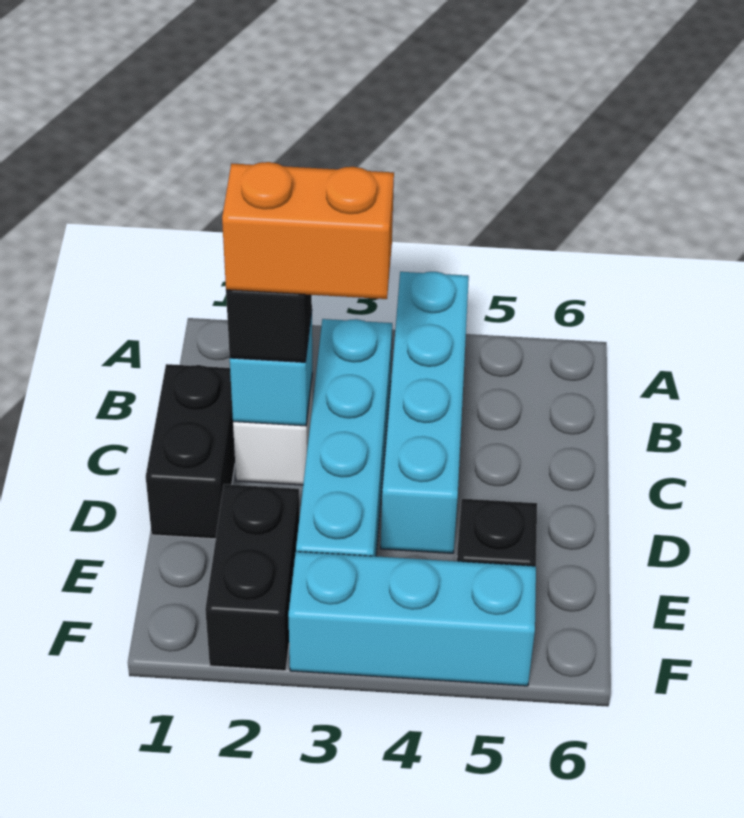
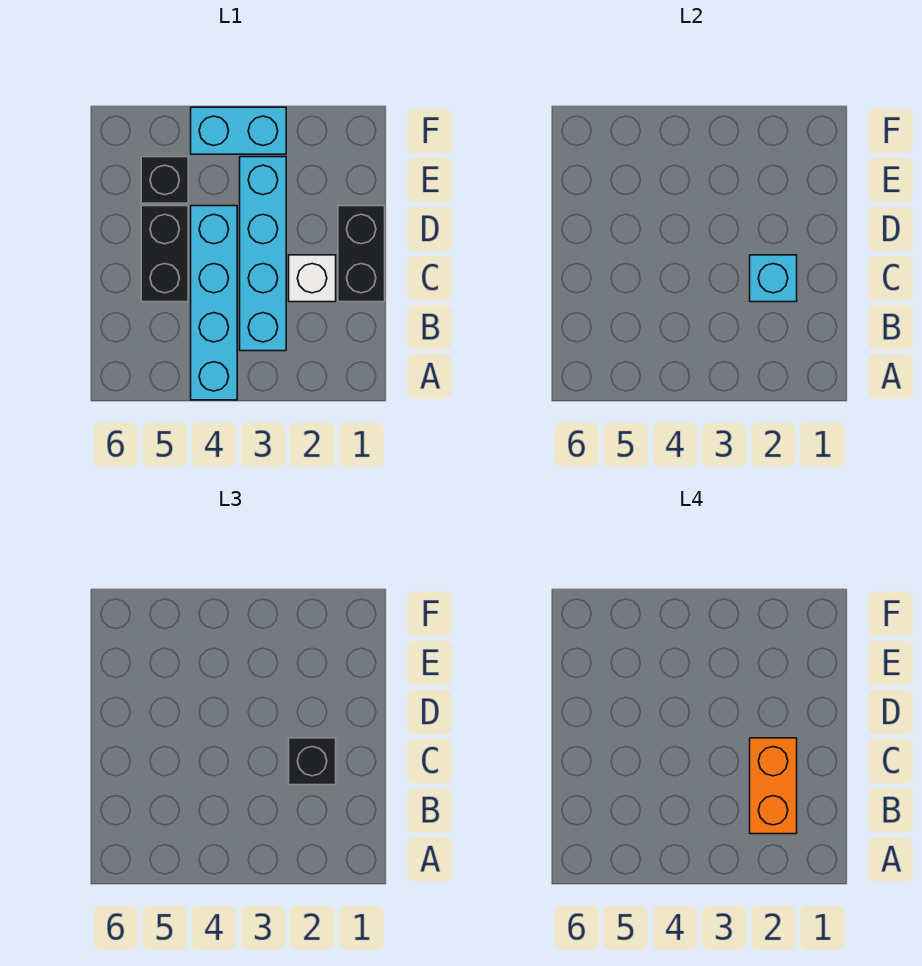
orange brick C2:C3 level 4 -> orange brick B2:C2 level 4
black brick E2:F2 level 1 -> black brick C5:D5 level 1
cyan brick F3:F5 level 1 -> cyan brick F3:F4 level 1

